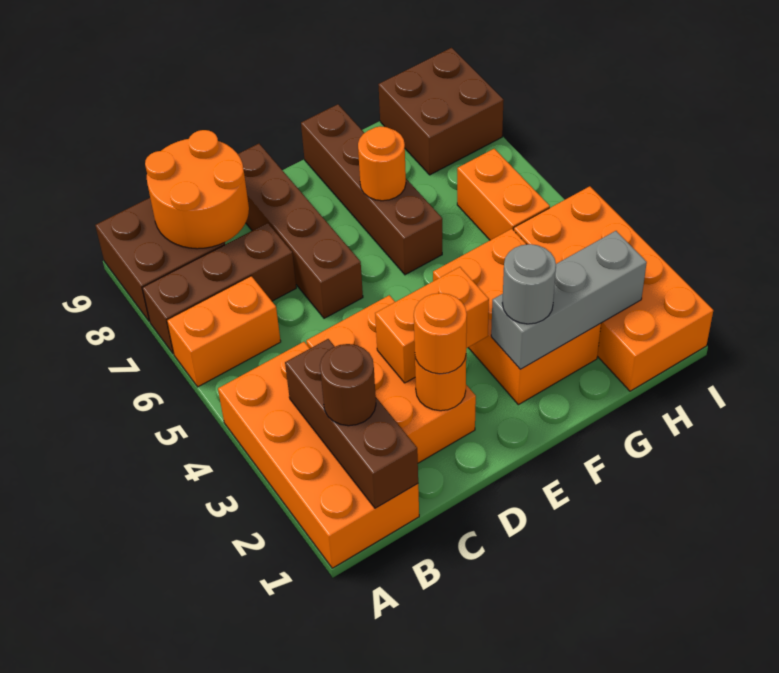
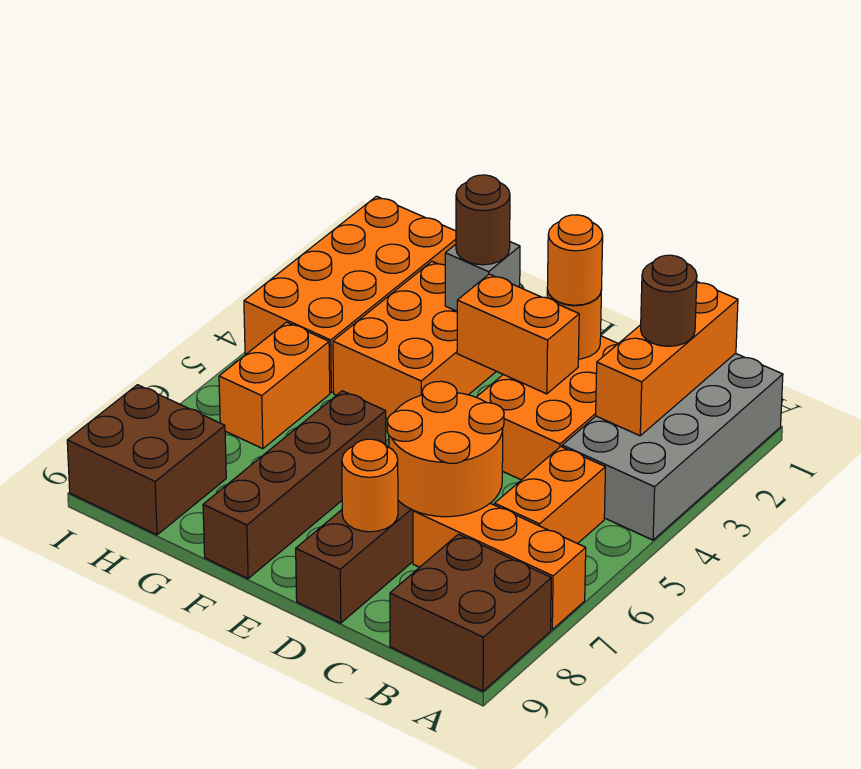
orange brick A1:B4 level 1 -> grey brick A1:B4 level 1
orange brick A6:B6 level 1 -> orange brick B5:B6 level 1
brown brick A7:C7 level 1 -> orange brick A7:C7 level 1
brown brick B1:B3 level 2 -> orange brick B1:B3 level 2
orange round brick B8:C9 level 2 -> orange round brick C6:D7 level 2
grey brick F2:H2 level 2 -> grey brick F2 level 2
grey round brick F2 level 3 -> brown round brick F2 level 3
orange round brick F7 level 2 -> orange round brick D8 level 2

